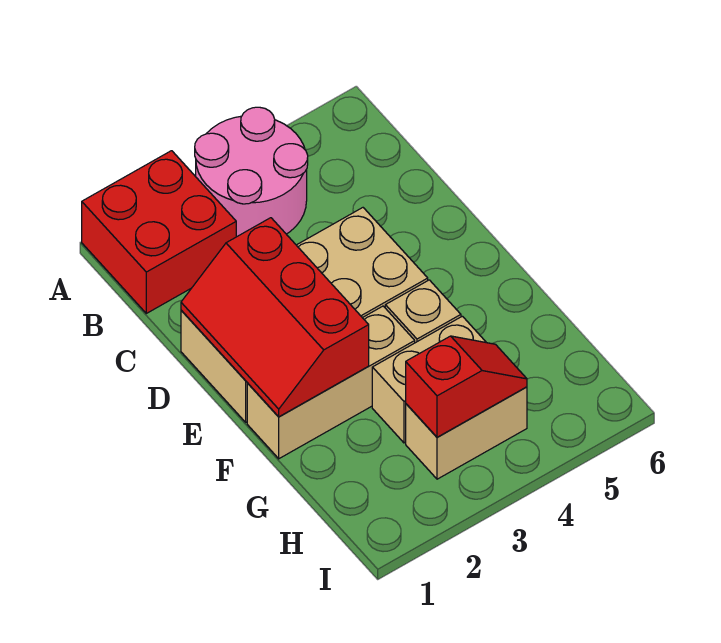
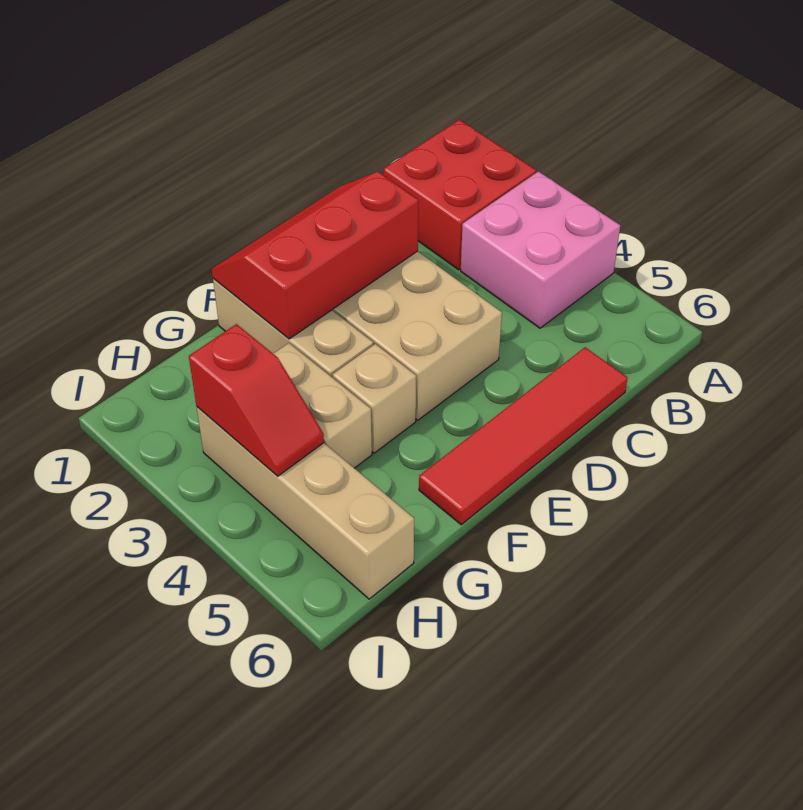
pink round brick A3:B4 level 1 -> pink brick A3:B4 level 1
none -> red tile C6:F6 level 1
tan brick H3:H4 level 1 -> tan brick H3:H6 level 1

